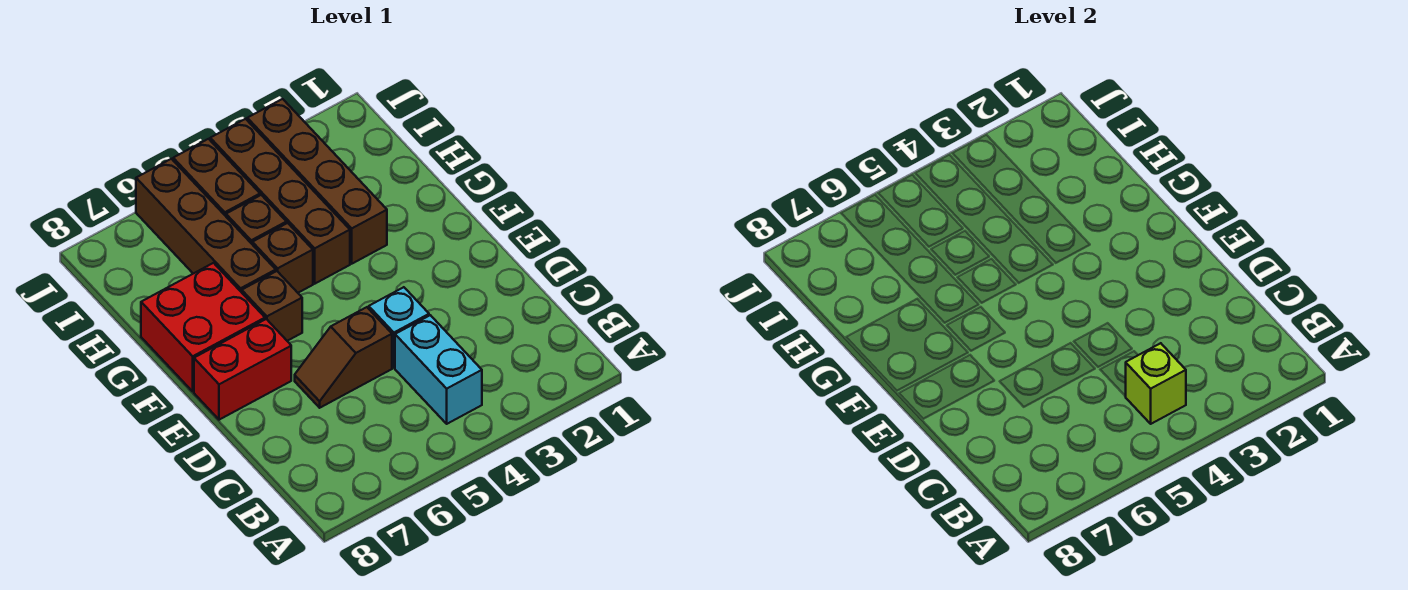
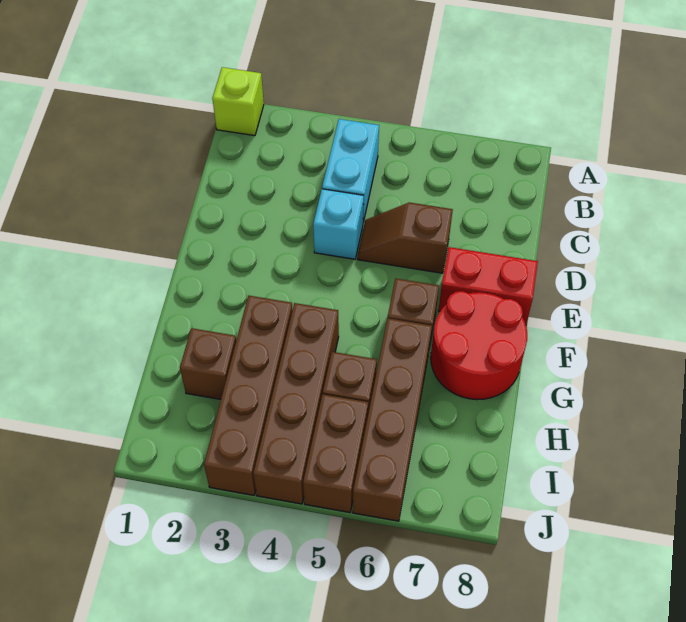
lime brick B4 level 2 -> lime brick A1 level 1
brown slope D5:D6 level 1 top 5 -> brown slope D5:D6 level 1 top 6
red brick F7:G8 level 1 -> red round brick F7:G8 level 1
brown brick G5 level 1 -> brown brick H2 level 1

